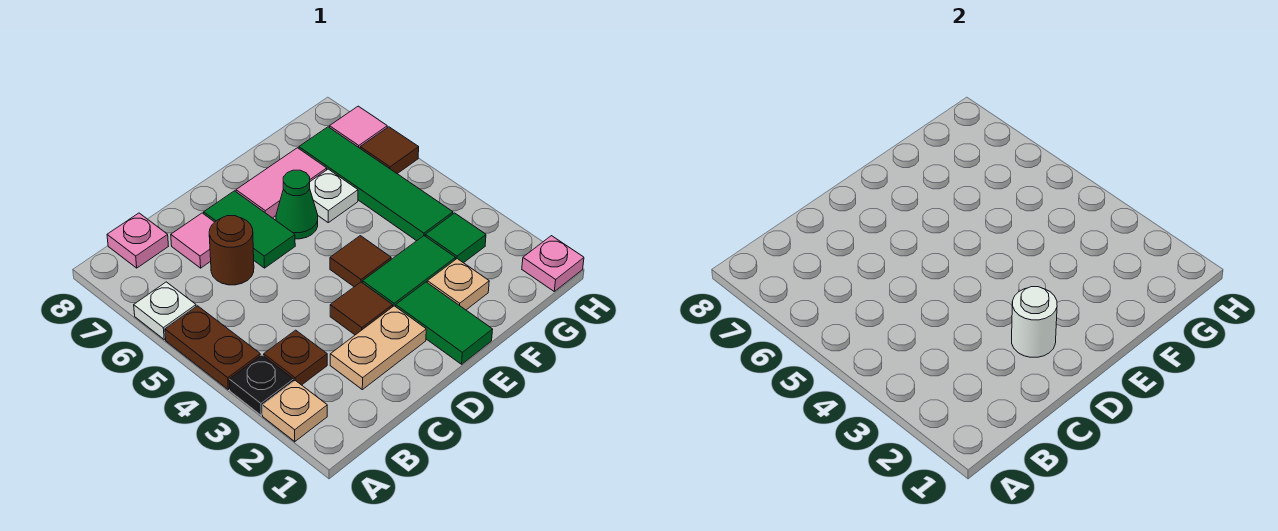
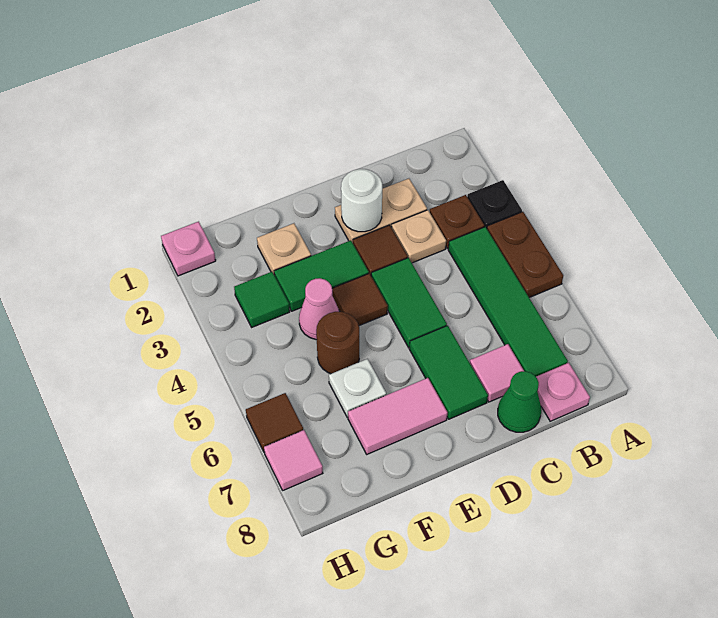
tan plate A2 level 1 -> tan plate C3 level 1
white plate A6 level 1 -> none
brown round brick C6 level 1 -> brown round brick F5 level 1
green tile E1:E2 level 1 -> green tile D4:D5 level 1
green cone E6 level 1 -> green cone C8 level 1
none -> pink cone F4 level 1
green tile G4:G7 level 1 -> green tile B4:B7 level 1

